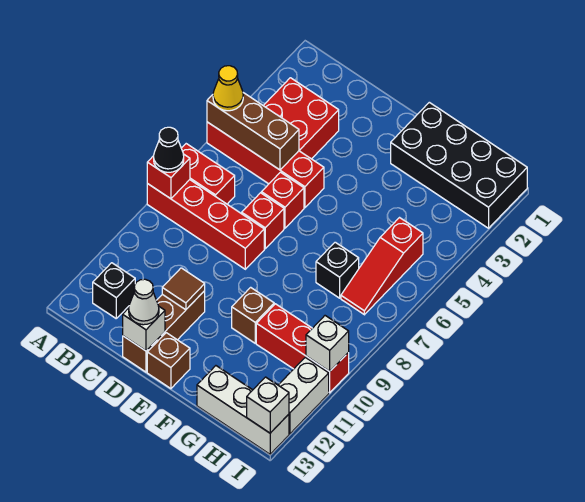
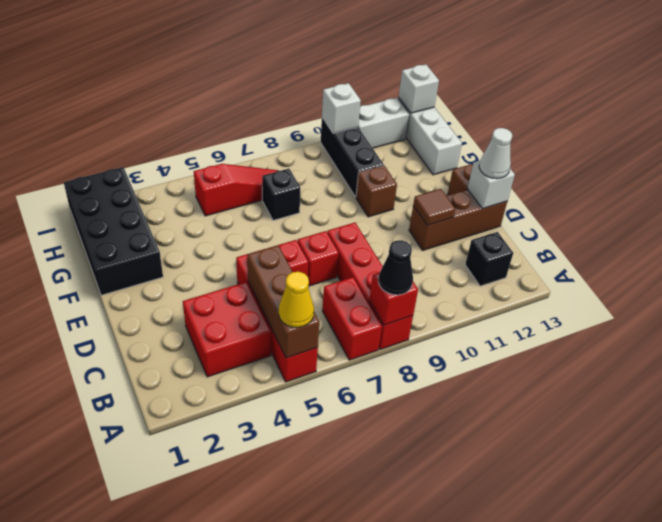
red brick G10:I10 level 1 -> black brick G10:I10 level 1

